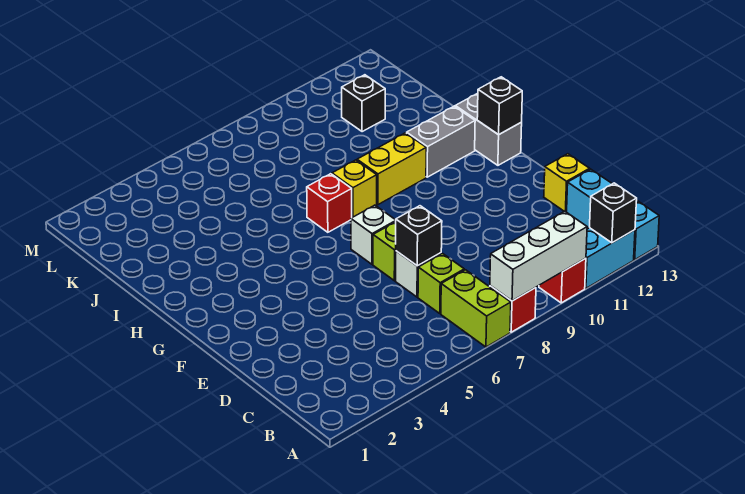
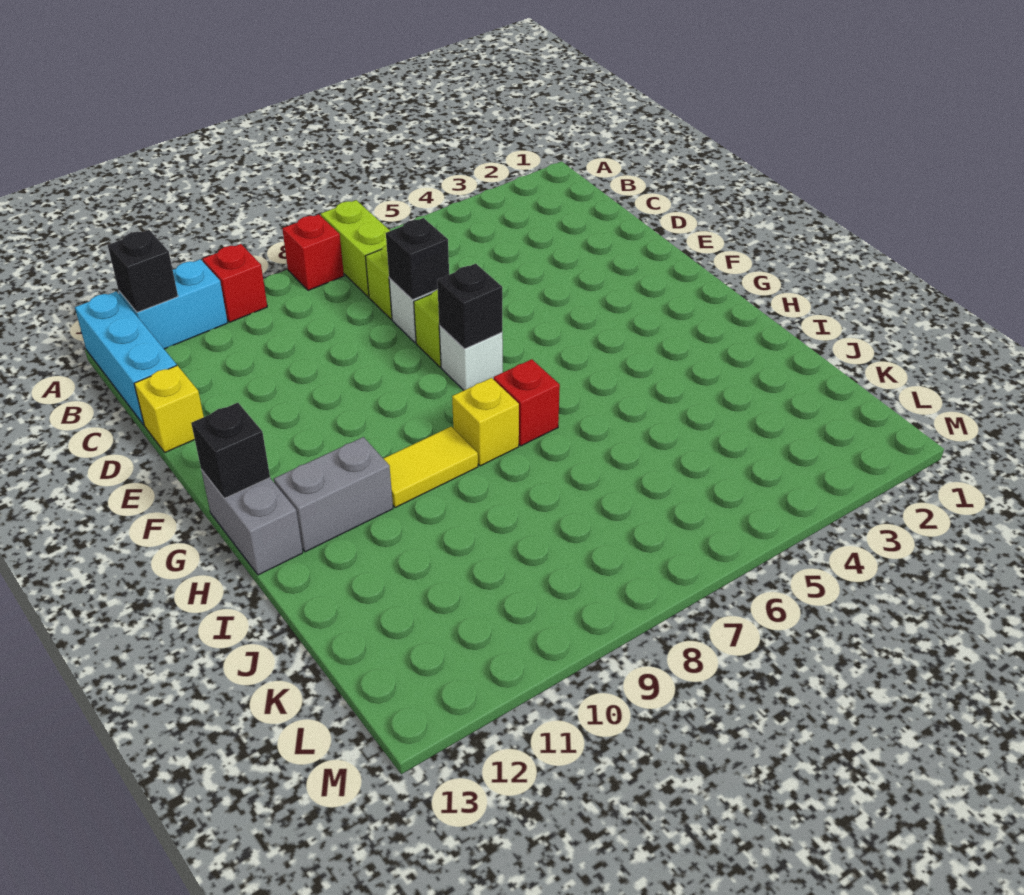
white brick A8:A10 level 2 -> none
yellow brick H9:H10 level 1 -> yellow tile H9:H10 level 1
black brick K11 level 1 -> black brick F7 level 2

